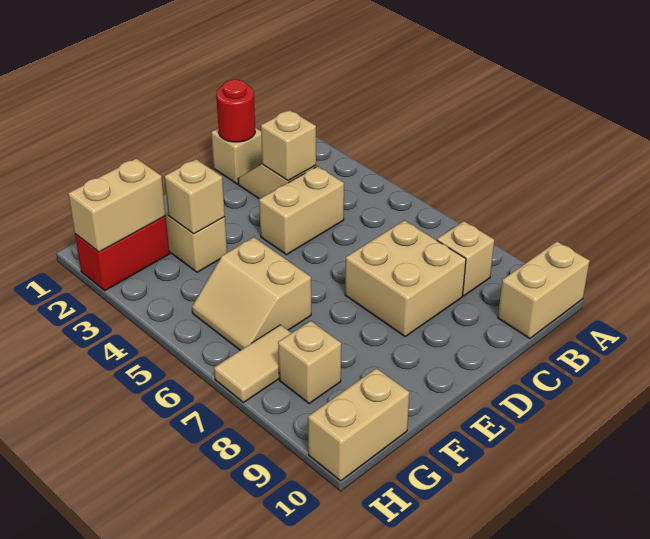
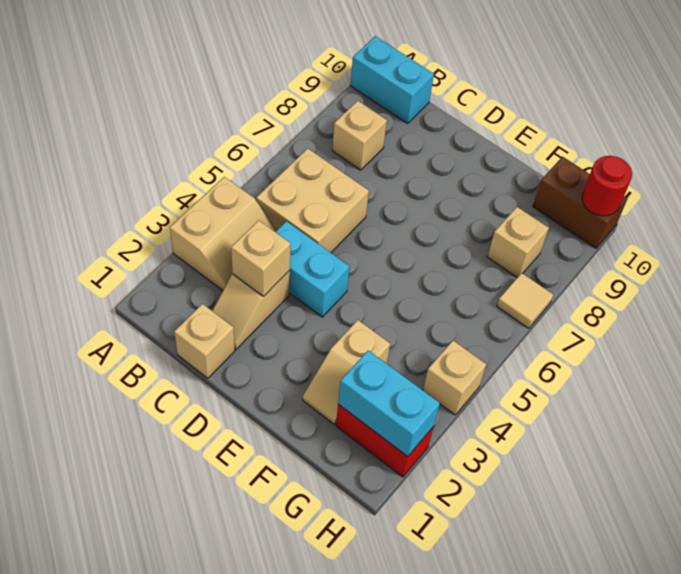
tan brick A10:B10 level 1 -> cyan brick A10:B10 level 1
red round brick C1 level 2 -> red round brick H10 level 2
tan brick C4:D4 level 1 -> cyan brick C4:D4 level 1
tan brick C7:D8 level 1 -> tan brick B5:C6 level 1
tan brick F3 level 2 -> tan brick H4 level 1
tan slope F5:G6 level 1 top F -> tan slope A3:B4 level 1 top A
tan brick G2:H2 level 2 -> cyan brick G2:H2 level 2
tan tile G7:H7 level 1 -> tan tile H7 level 1
tan brick G10:H10 level 1 -> brown brick G10:H10 level 1

